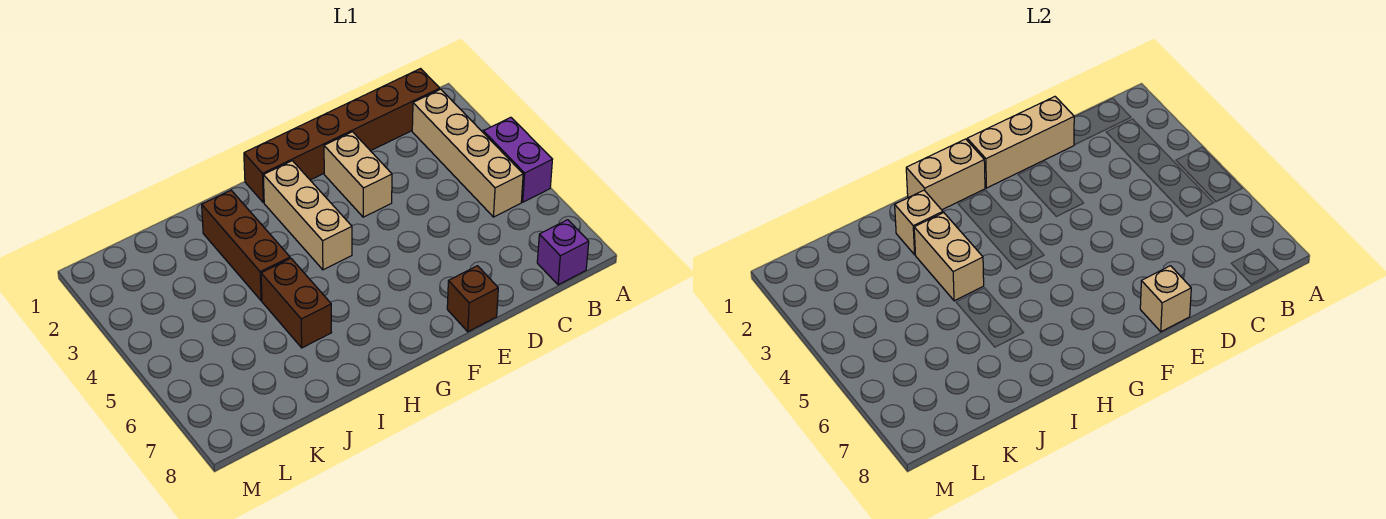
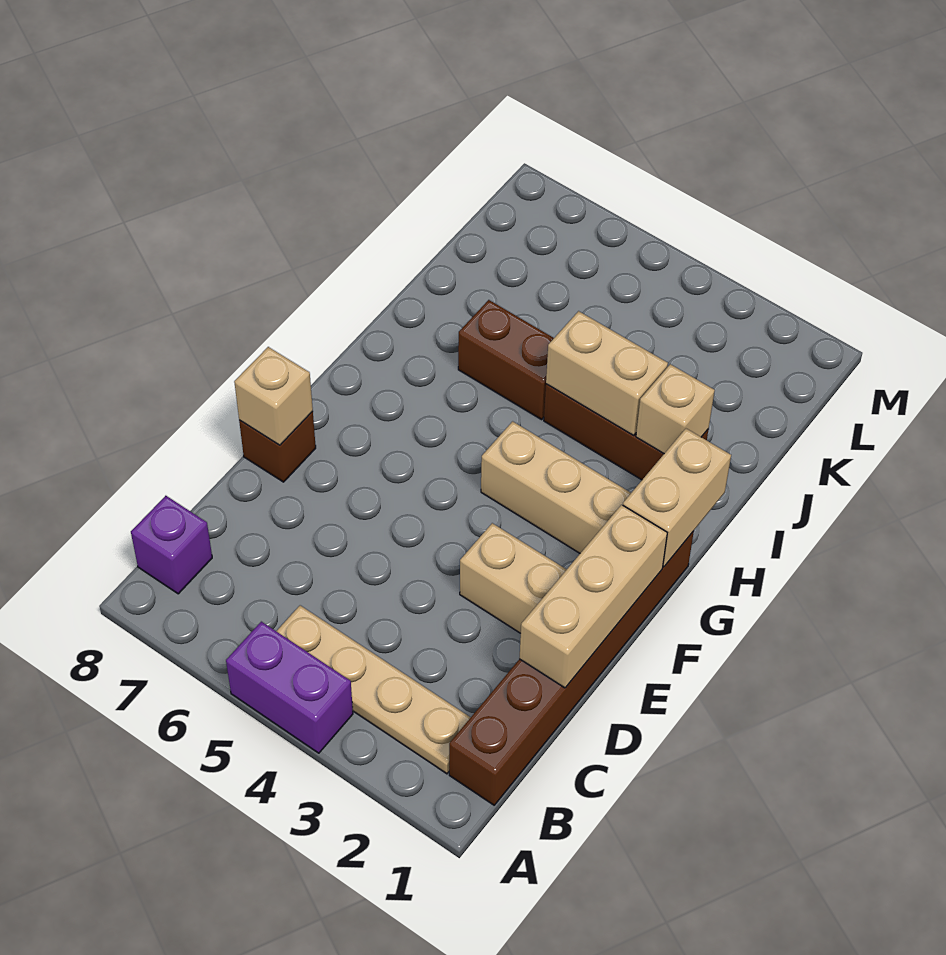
tan brick B2:B5 level 1 -> tan plate B2:B5 level 1

